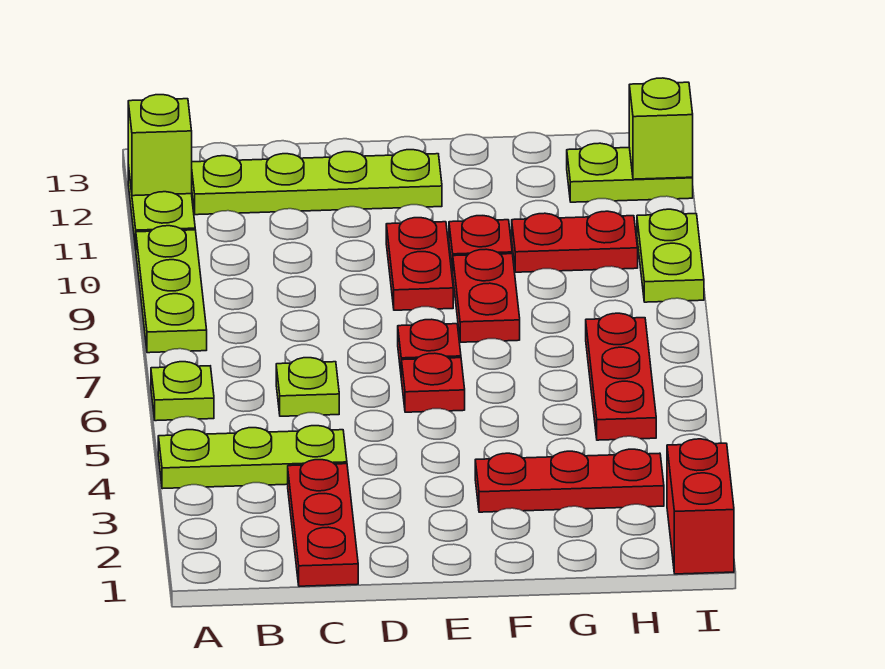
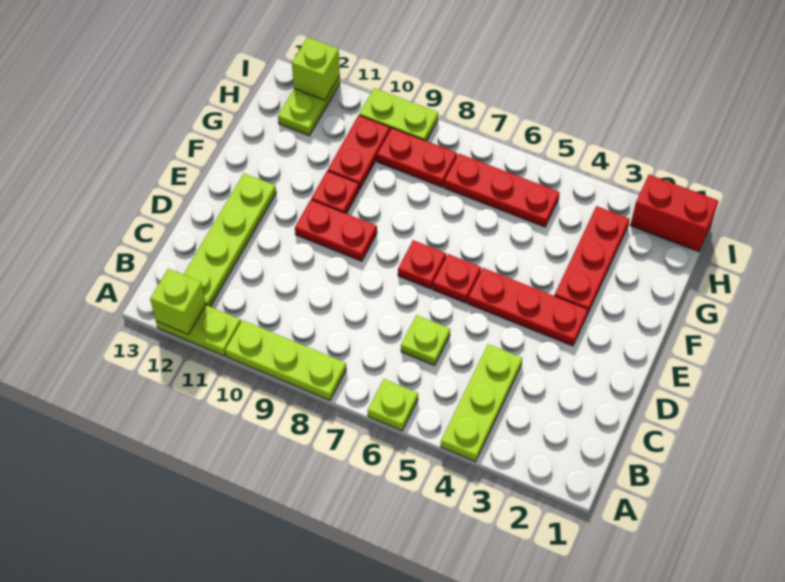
red plate C1:C3 level 1 -> red plate E3:E5 level 1
red plate F8:F9 level 1 -> red plate H8:H9 level 1

